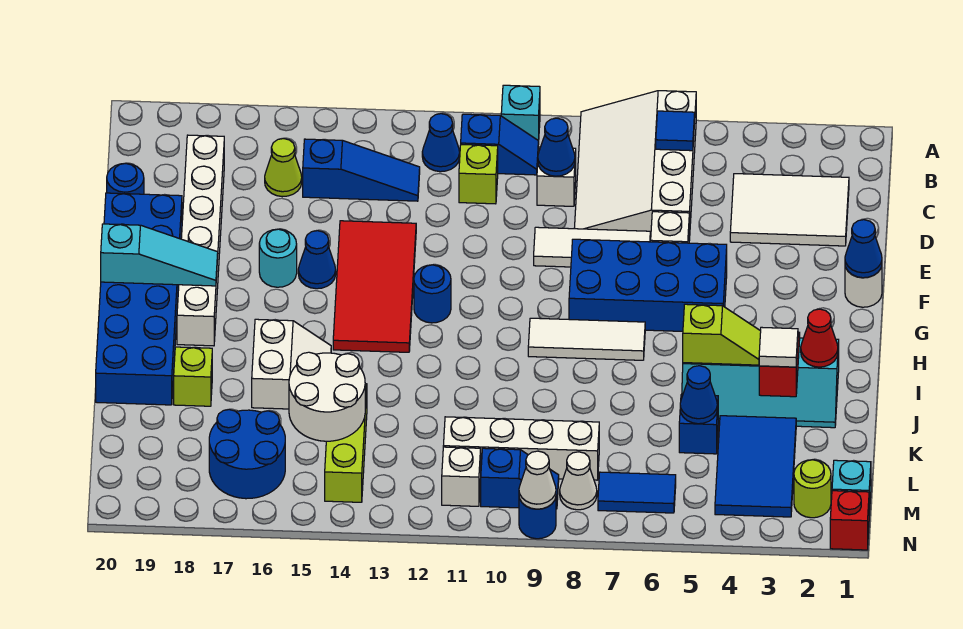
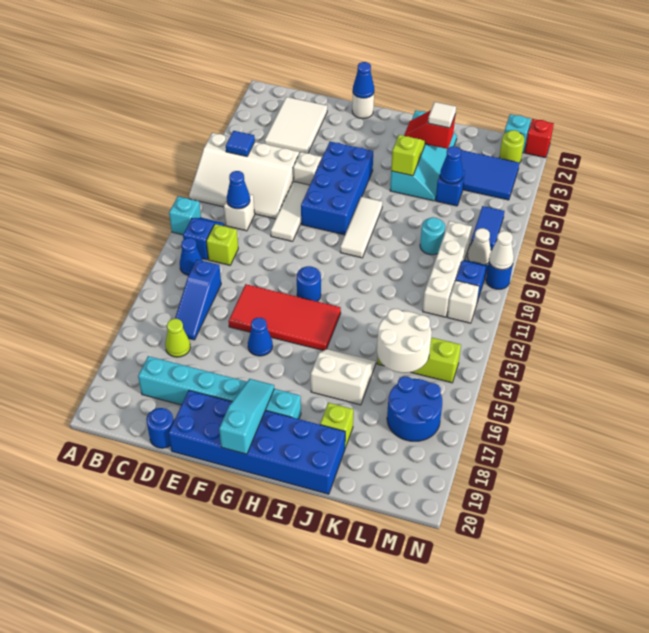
blue slope C13:C15 level 1 top 15 -> blue slope C13:C15 level 1 top 13
white brick C18:H18 level 1 -> cyan brick C18:H18 level 1
cyan round brick F16 level 1 -> cyan round brick K8 level 1
red cone I2 level 2 -> none

